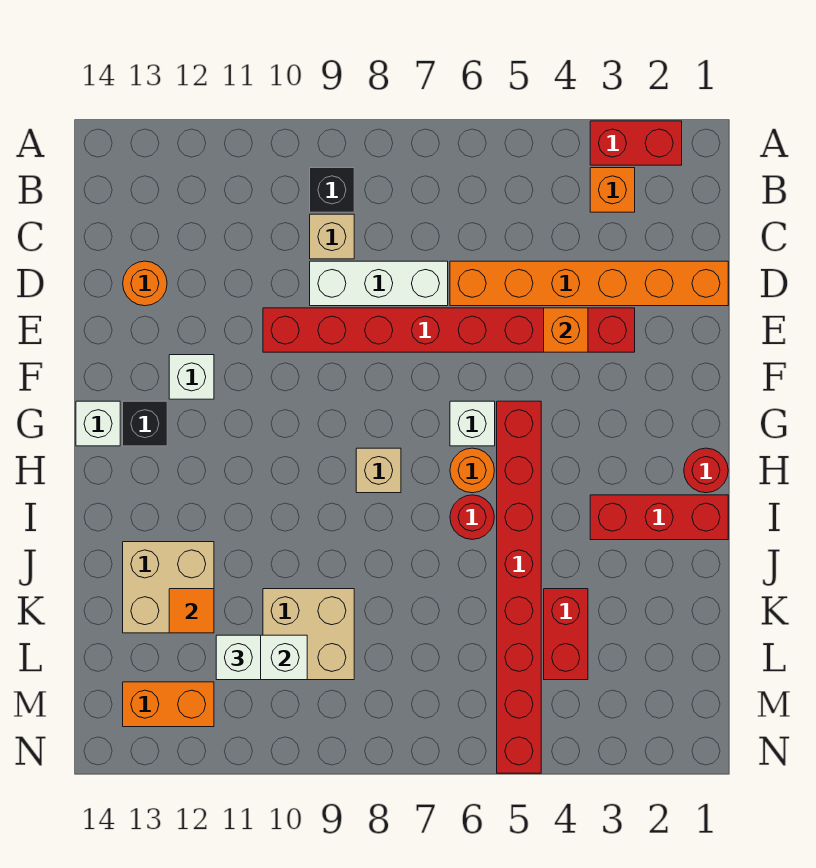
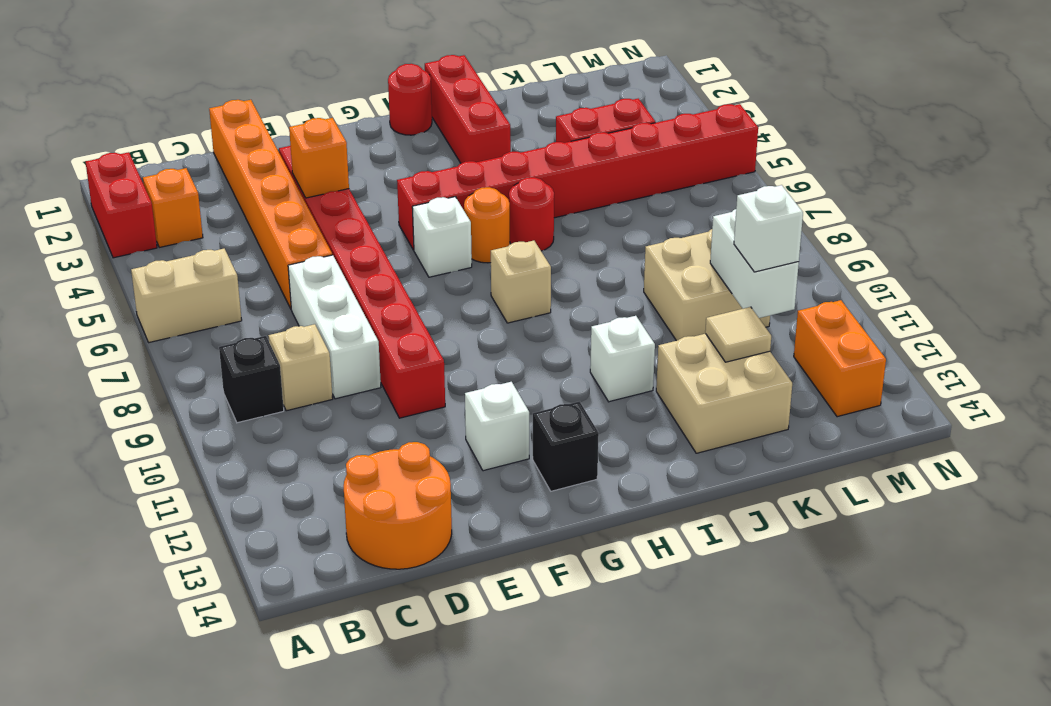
none -> tan brick A6:B6 level 1
orange round brick D13 level 1 -> orange round brick C13:D14 level 1
white brick G14 level 1 -> white brick I11 level 1
orange tile K12 level 2 -> tan tile K12 level 2

